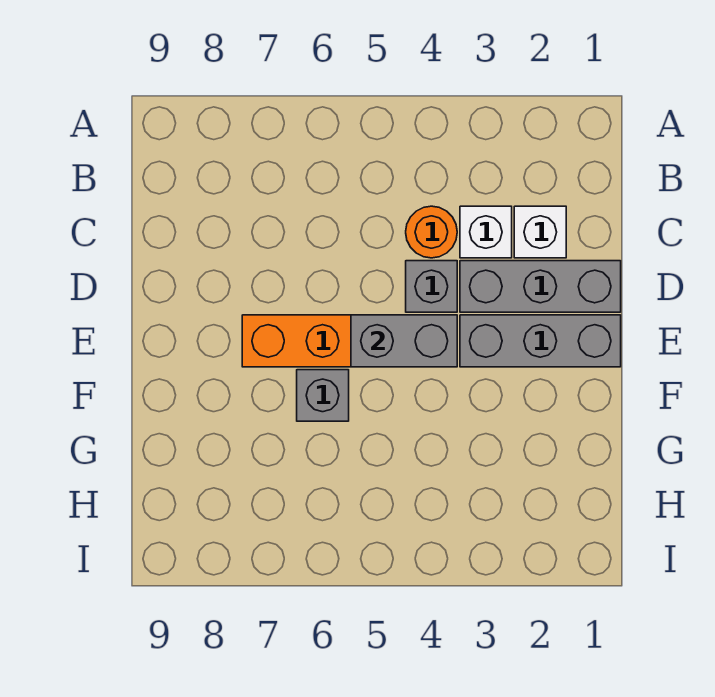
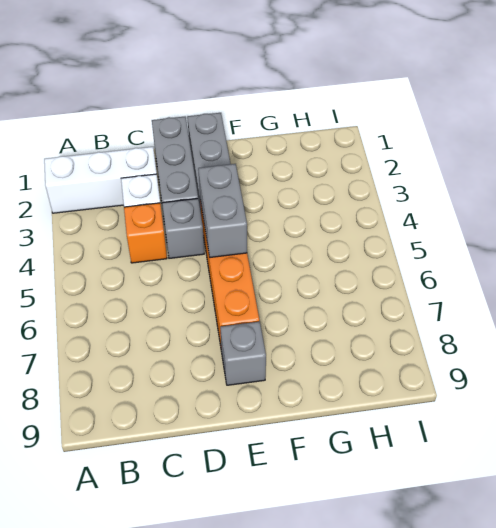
white brick C2 level 1 -> white brick A2:C2 level 1
orange round brick C4 level 1 -> orange brick C4 level 1
grey brick F6 level 1 -> grey brick E8 level 1

